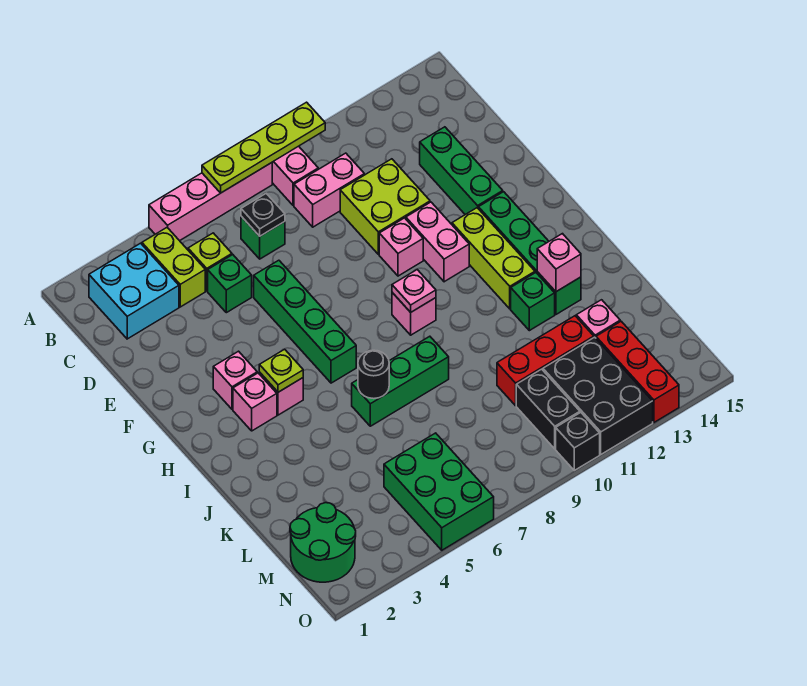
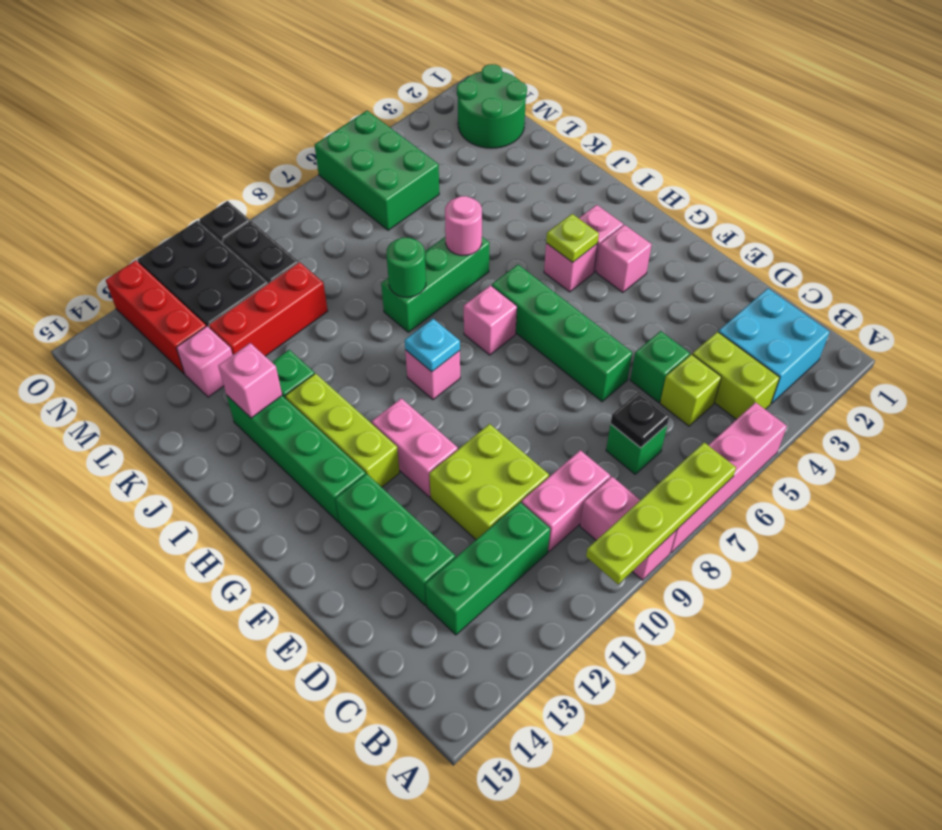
none -> green brick C11:C13 level 1
pink brick F10 level 1 -> pink brick H7 level 1
pink plate H9 level 2 -> cyan plate H9 level 2
black round brick J6 level 2 -> pink round brick J6 level 2
none -> green round brick J8 level 2

